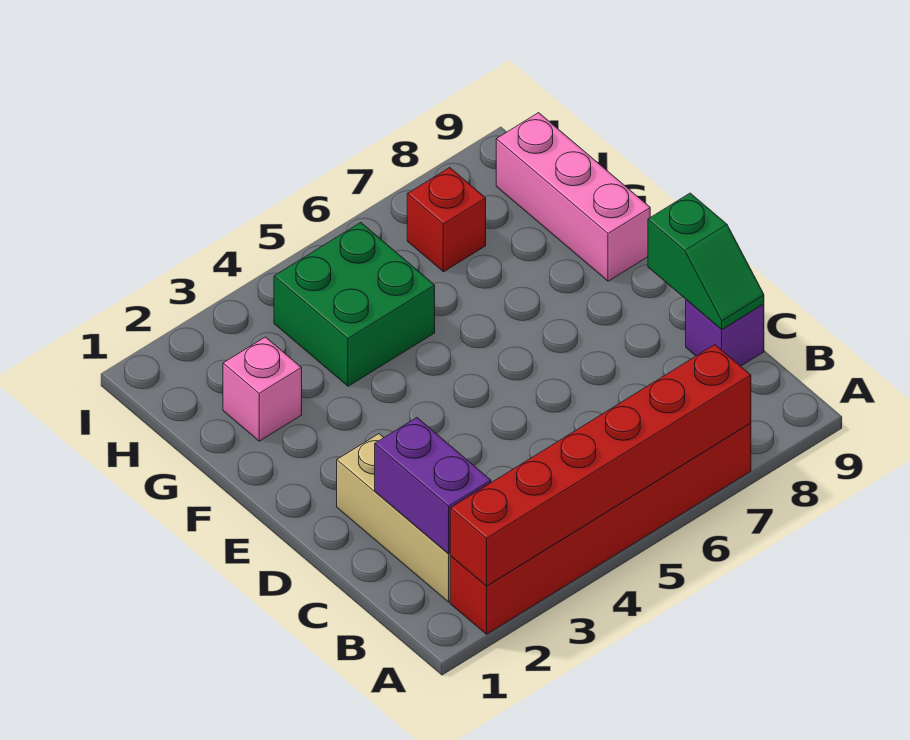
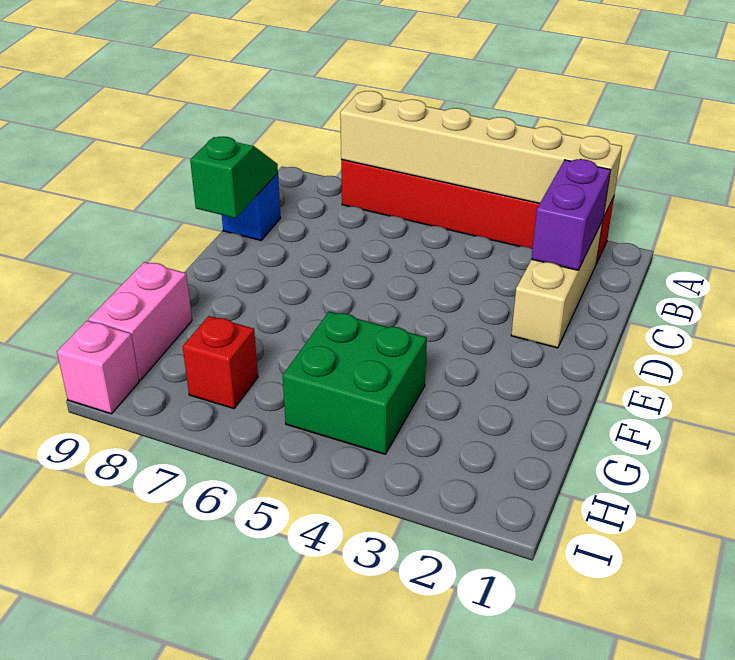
red brick A2:A7 level 2 -> tan brick A2:A7 level 2
purple brick C9 level 1 -> blue brick C9 level 1
pink brick F9:H9 level 1 -> pink brick G9:H9 level 1
pink brick G2 level 1 -> pink brick I9 level 1

